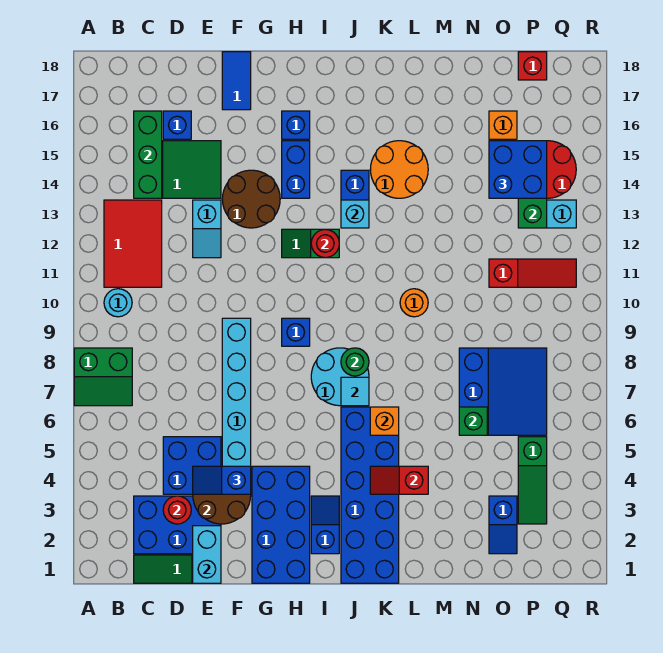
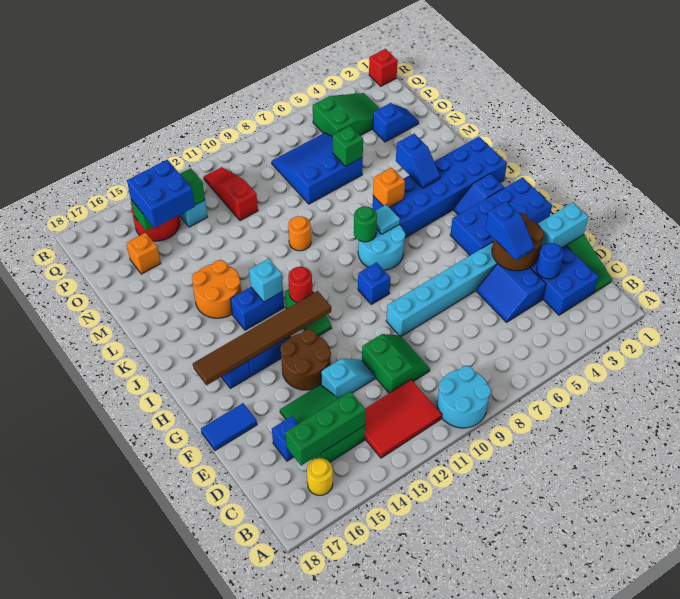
green slope A7:B8 level 1 top 8 -> green slope D10:E11 level 1 top 11
cyan round brick B10 level 1 -> cyan round brick A9:B10 level 1
none -> yellow round brick B16 level 1
red round brick D3 level 2 -> blue round brick D3 level 2
blue brick D4:E5 level 1 -> blue slope D4:E5 level 1 top 4
none -> brown tile H12:H17 level 2
red slope K4:L4 level 2 top L -> blue slope K4:L4 level 2 top L
green slope P3:P5 level 1 top 5 -> green slope P3:Q5 level 1 top 5
red brick P18 level 1 -> red brick R1 level 1

